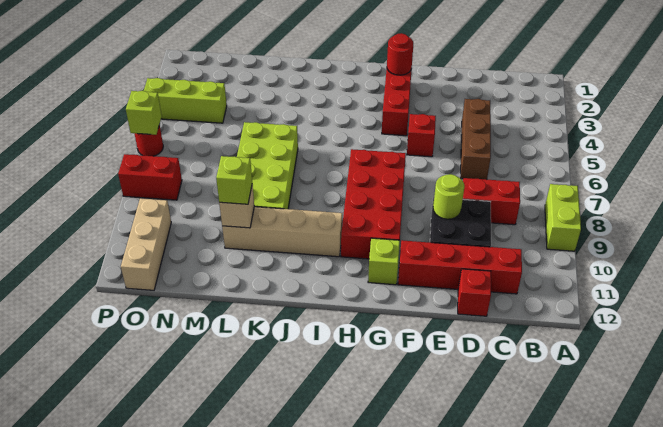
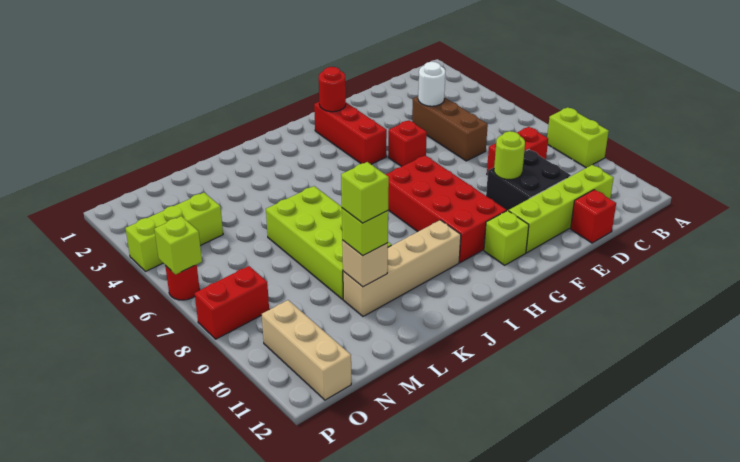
red brick C11:F11 level 1 -> lime brick C11:F11 level 1
none -> white round brick D4 level 2
none -> lime brick L10 level 4

